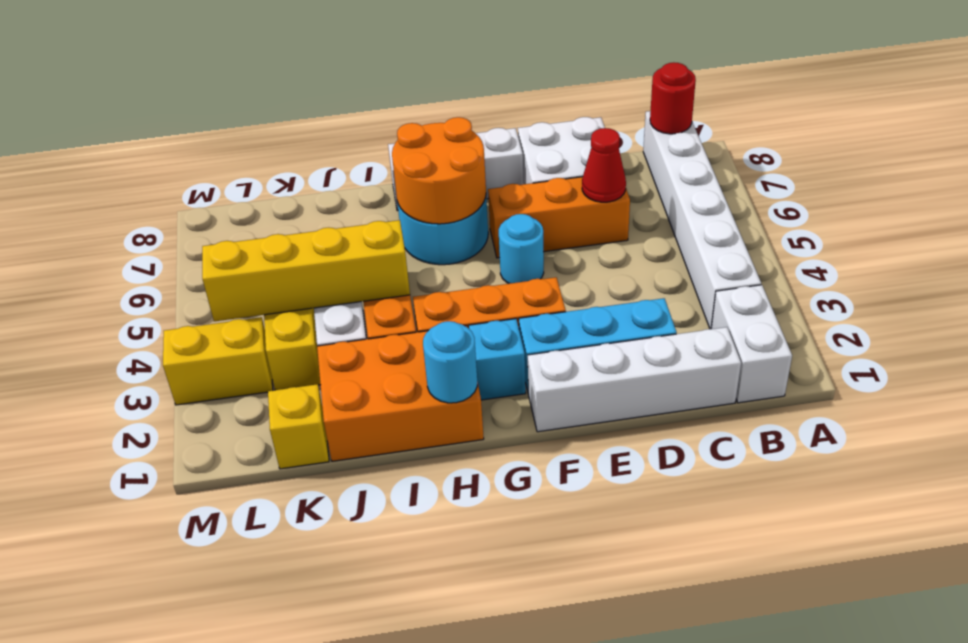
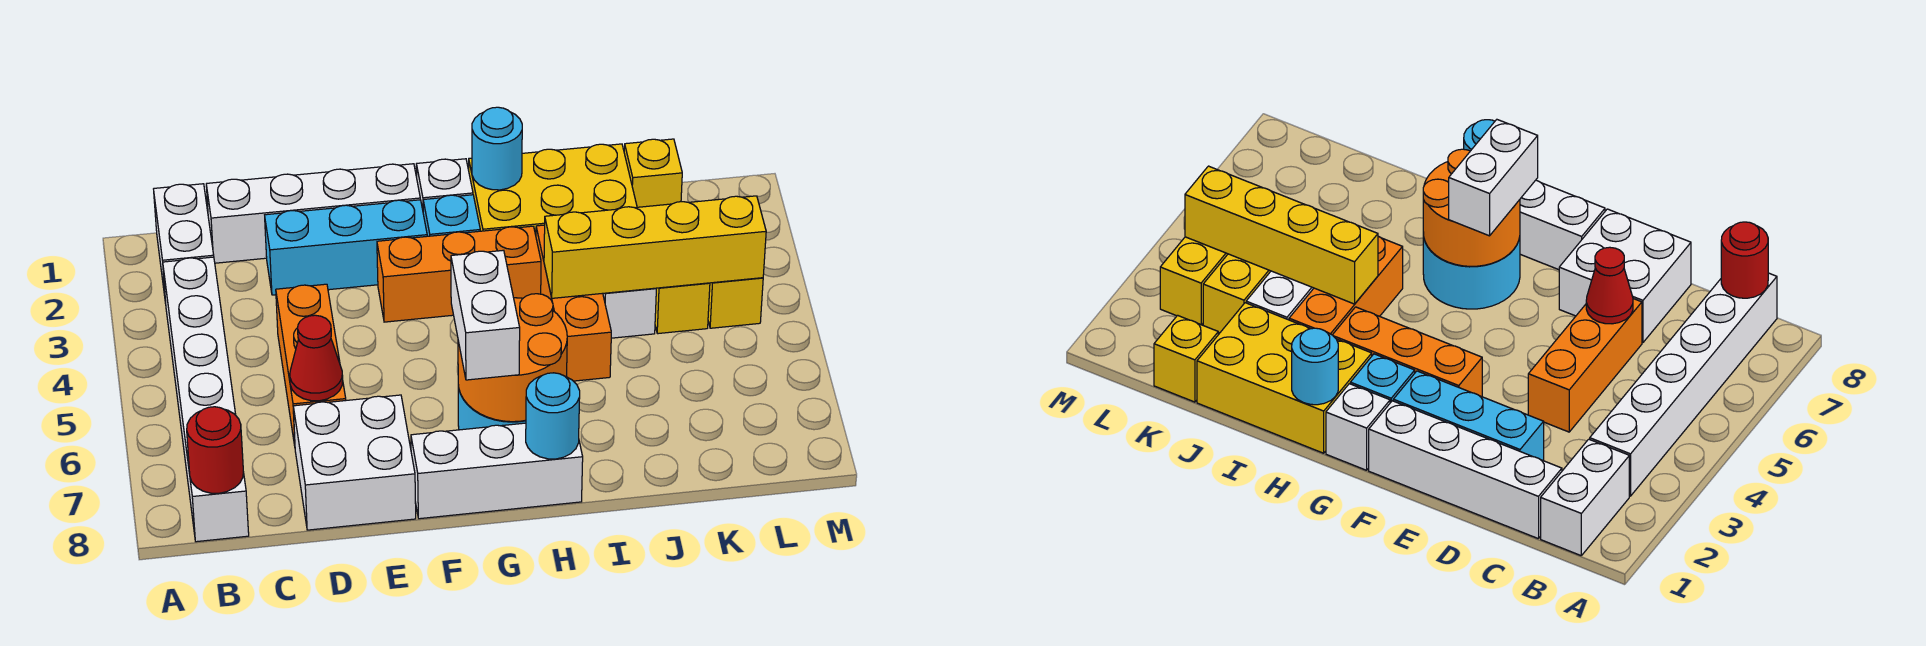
orange brick D6:F6 level 1 -> orange brick D4:D6 level 1
cyan round brick F5 level 1 -> cyan round brick H8 level 2
none -> white brick G1 level 1
none -> white brick G6:G7 level 3
orange brick H1:J2 level 1 -> yellow brick H1:J2 level 1
yellow brick L3:M3 level 1 -> yellow brick L3:L4 level 1

